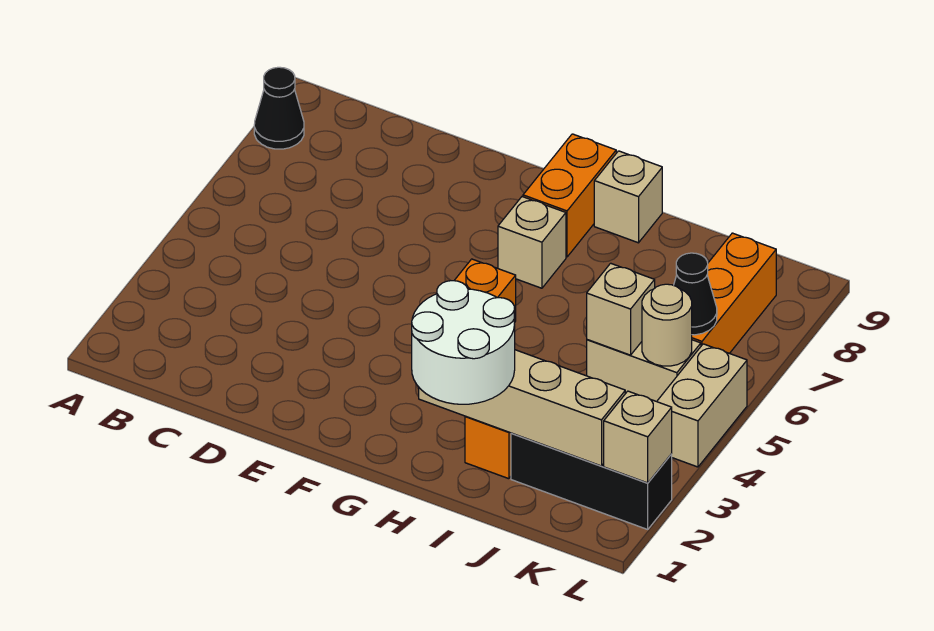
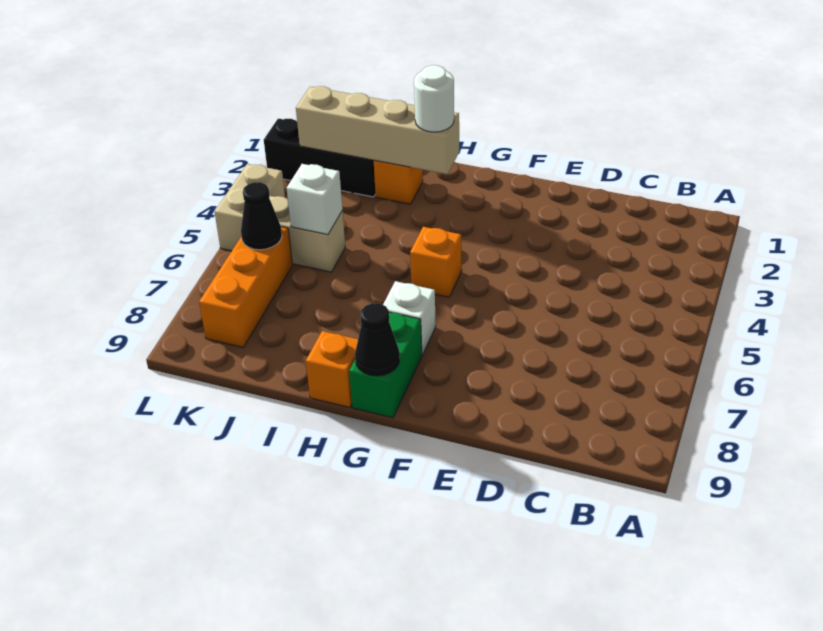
black cone A8 level 1 -> black cone G9 level 2
tan brick G7 level 1 -> white brick G7 level 1
orange brick G8:G9 level 1 -> green brick G8:G9 level 1
white round brick H1:I2 level 3 -> white round brick H2 level 3
tan brick H9 level 1 -> orange brick H9 level 1
tan brick J5 level 2 -> white brick J5 level 2
tan round brick K5 level 2 -> none
tan brick L2 level 2 -> none

